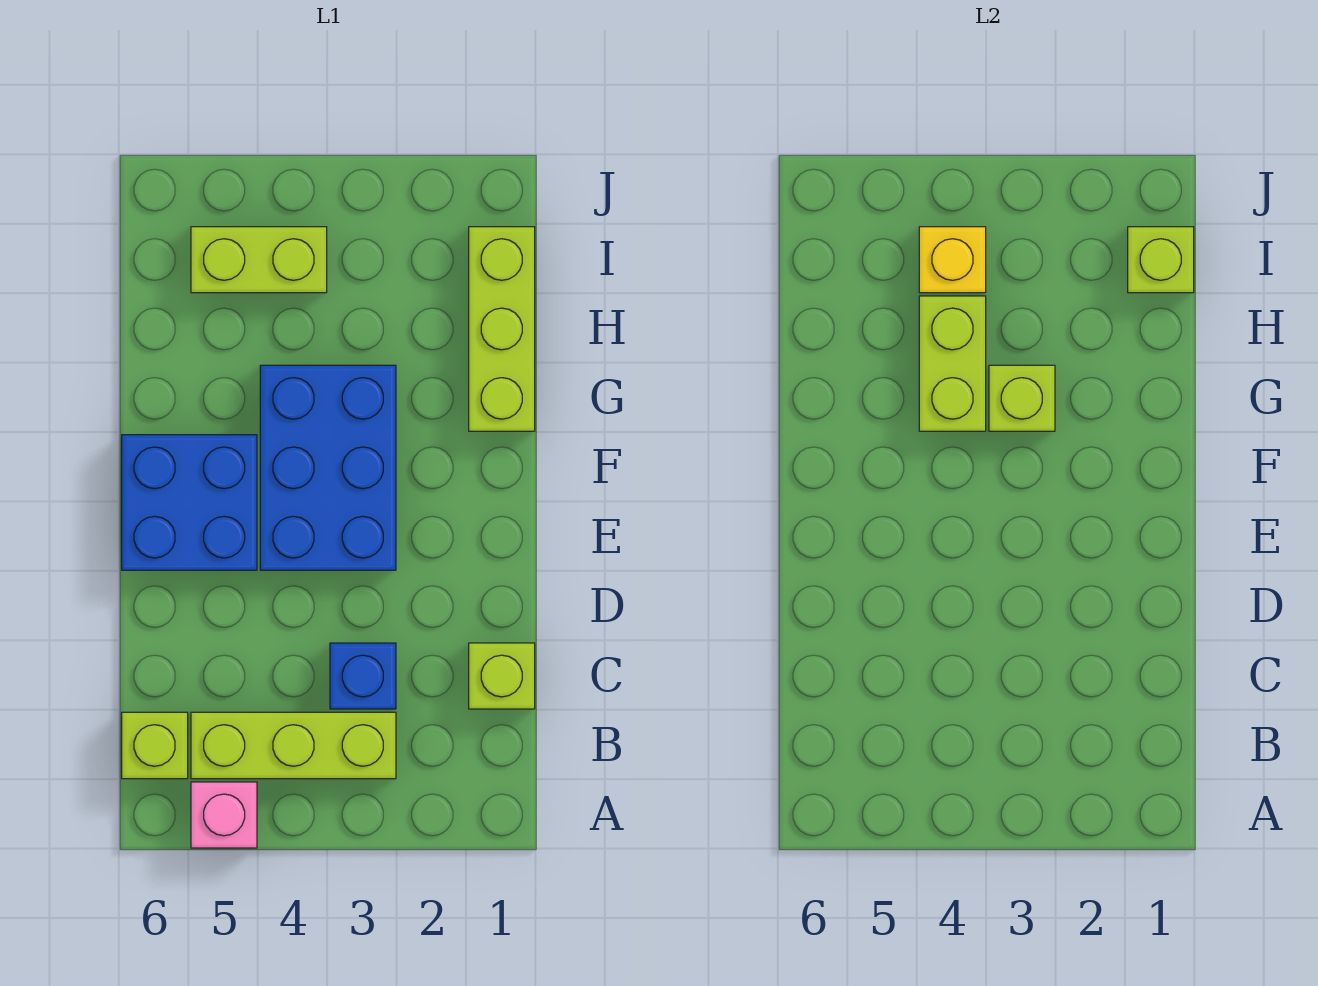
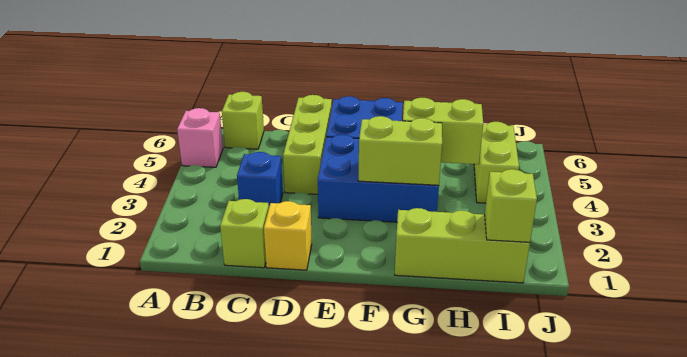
lime brick B3:B5 level 1 -> lime brick D4:D6 level 1
lime brick G3 level 2 -> lime brick F3:G3 level 2
yellow brick I4 level 2 -> yellow brick D1 level 1

